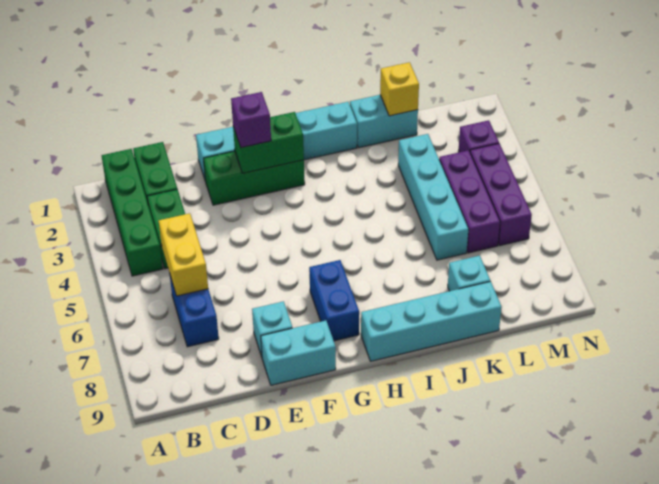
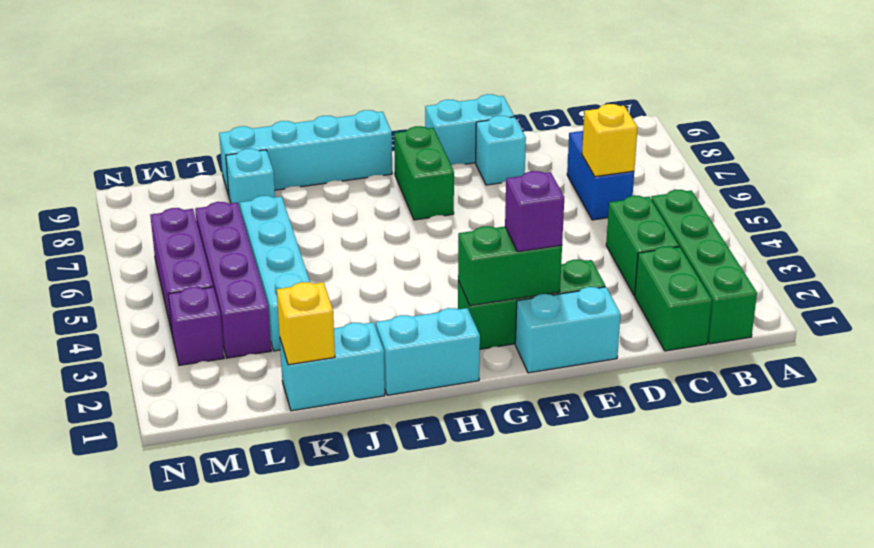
yellow brick C5:C6 level 2 -> yellow brick C6 level 2
blue brick G7:G8 level 1 -> green brick G7:G8 level 1
purple brick L4:L6 level 1 -> purple brick L3:L6 level 1

